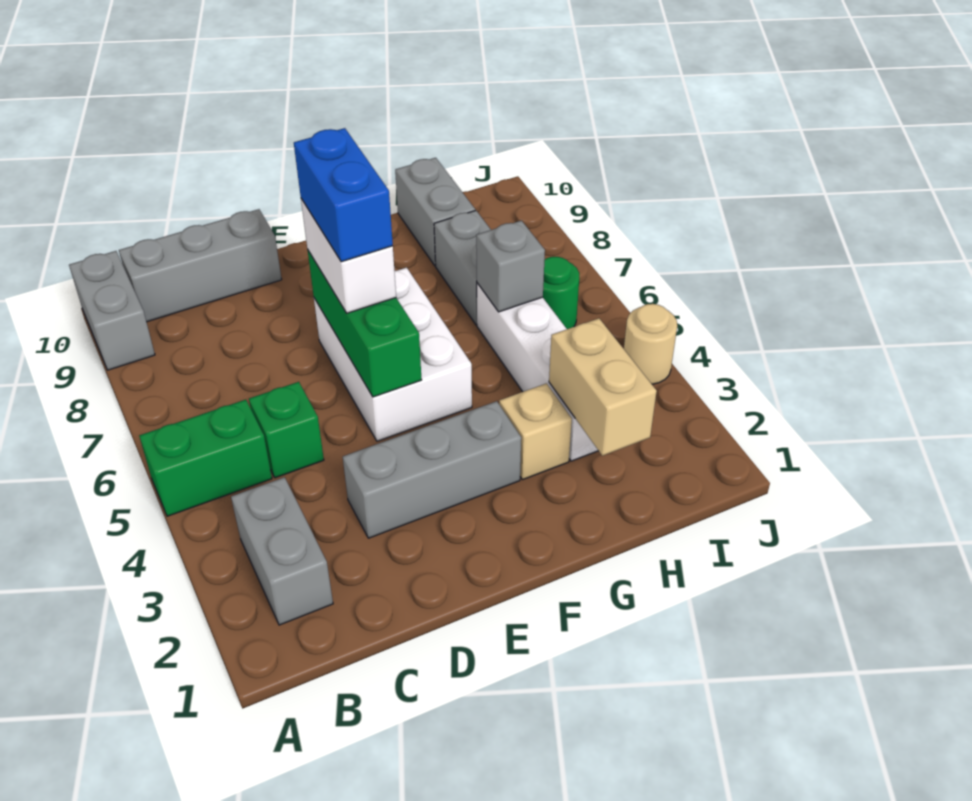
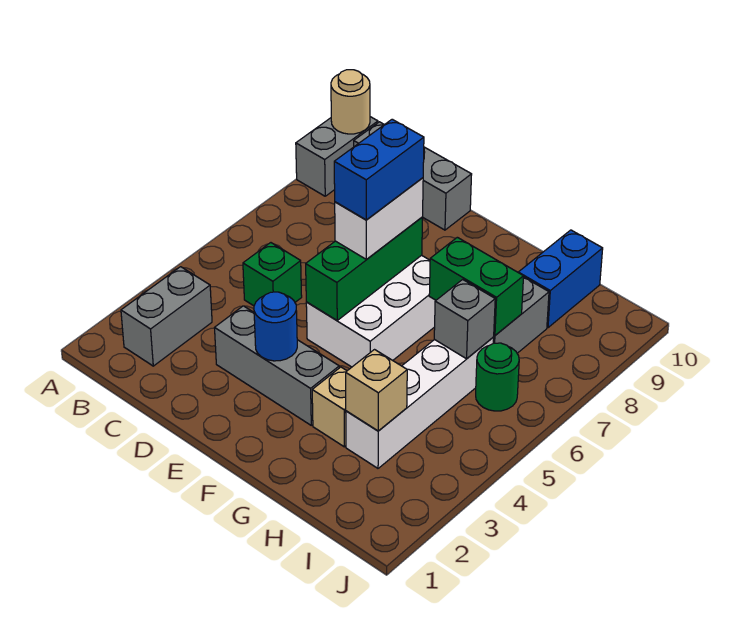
green brick A5:B5 level 1 -> green brick G7:H7 level 2
none -> blue round brick E3 level 2
tan brick H2:H3 level 2 -> tan brick H3 level 2
grey brick H9:H10 level 1 -> blue brick H9:H10 level 1
tan round brick J4 level 1 -> tan round brick A10 level 2

